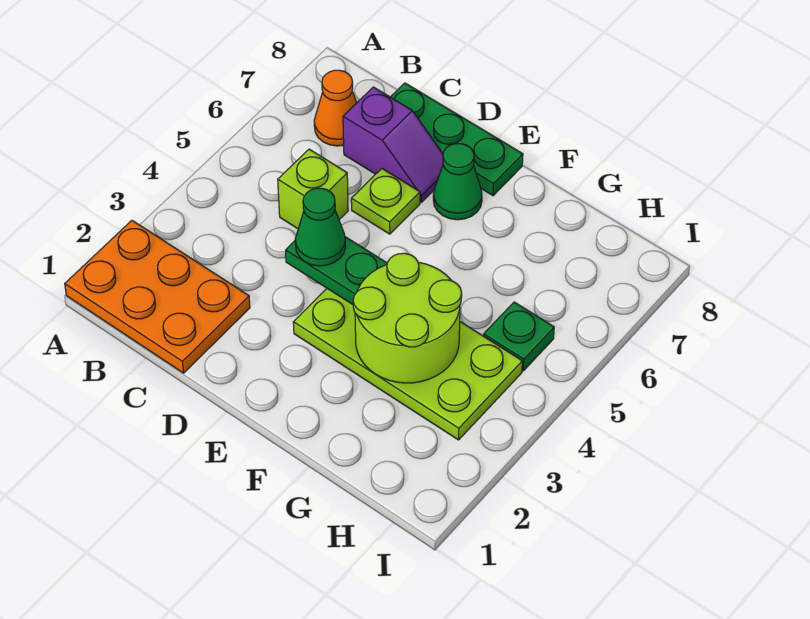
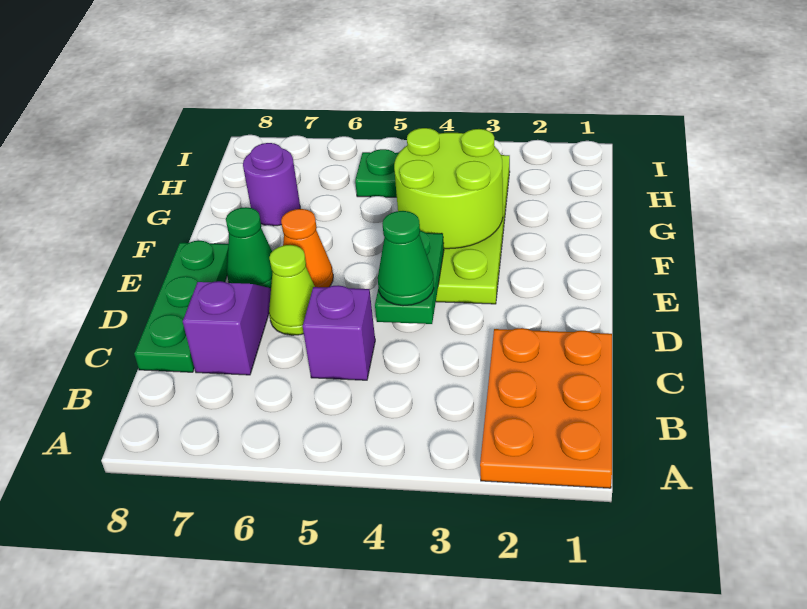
orange cone B7 level 1 -> orange cone E6 level 1
lime brick C5 level 1 -> purple brick C5 level 1
lime plate D6 level 1 -> lime cone D6 level 1
none -> purple round brick G7 level 1

